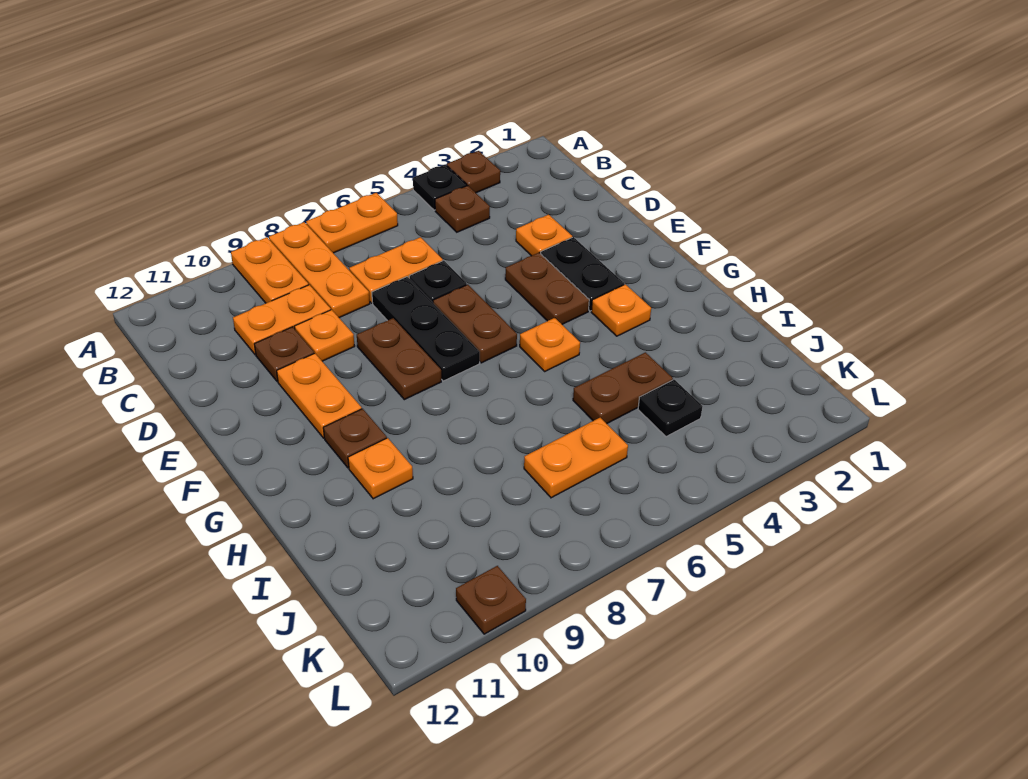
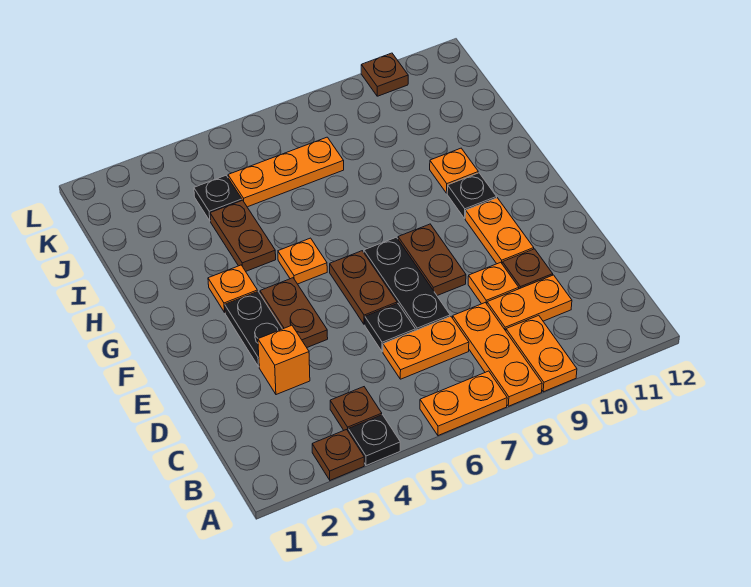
orange plate D3 level 1 -> orange brick D3 level 1
brown plate G10 level 1 -> black plate G10 level 1
brown plate I4:I5 level 1 -> brown plate H4:I4 level 1
orange plate J6:J7 level 1 -> orange plate J5:J7 level 1

